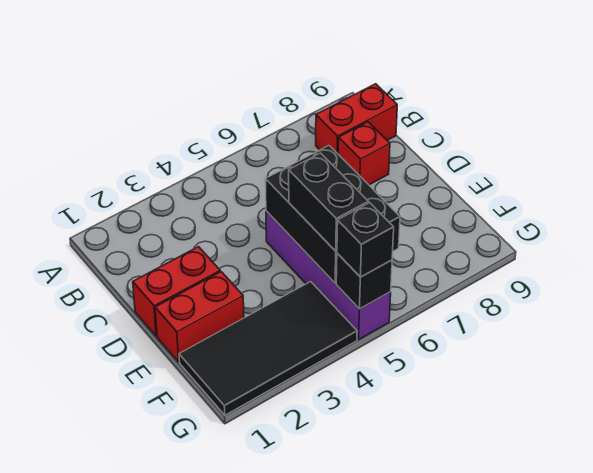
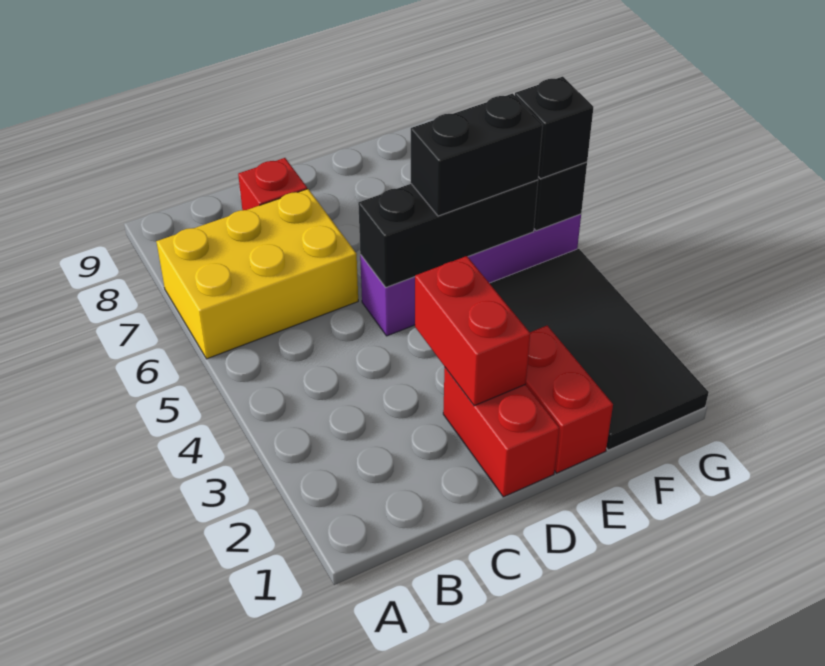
none -> yellow brick A6:C7 level 1
red brick B8:B9 level 1 -> red brick D2:D3 level 2
black brick D5:F6 level 2 -> black brick D5:F5 level 2

